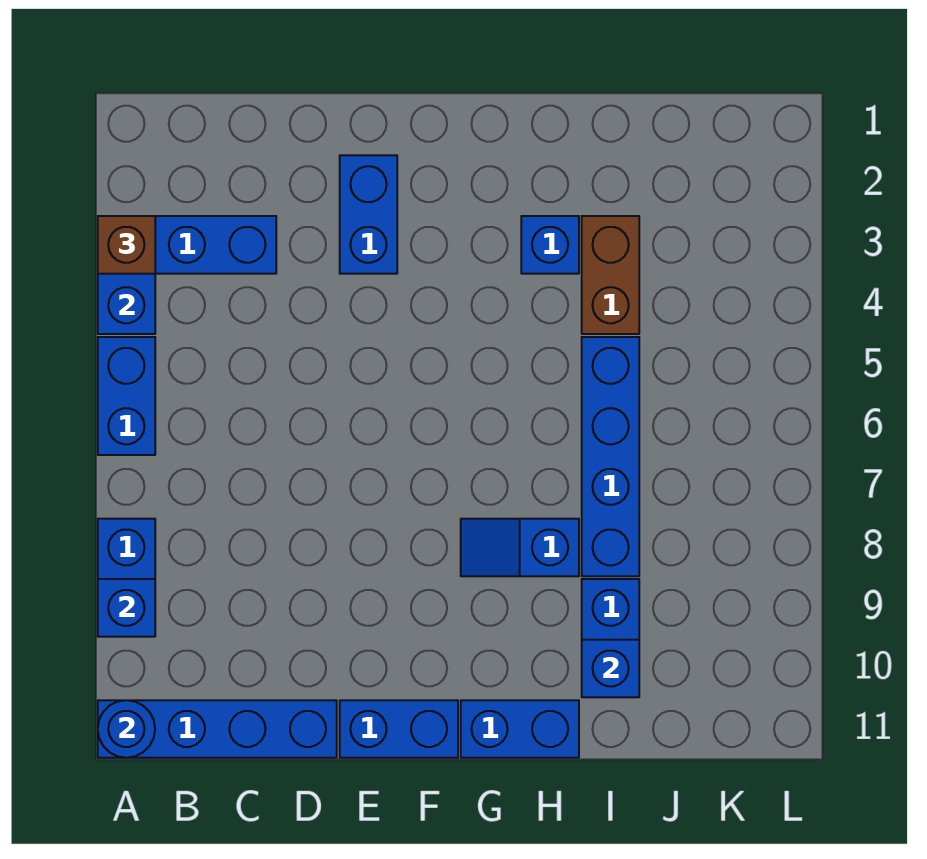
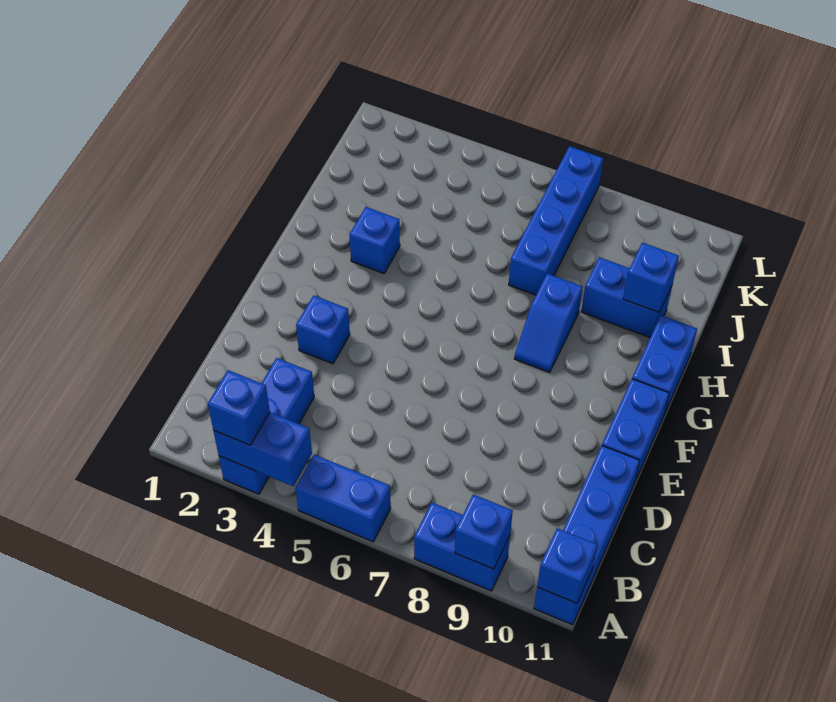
brown brick A3 level 3 -> blue brick A3 level 3
blue round brick A11 level 2 -> blue brick A11 level 2
blue brick E2:E3 level 1 -> blue brick E3 level 1
brown brick I3:I4 level 1 -> none
blue brick I5:I8 level 1 -> blue brick I7:L7 level 1

